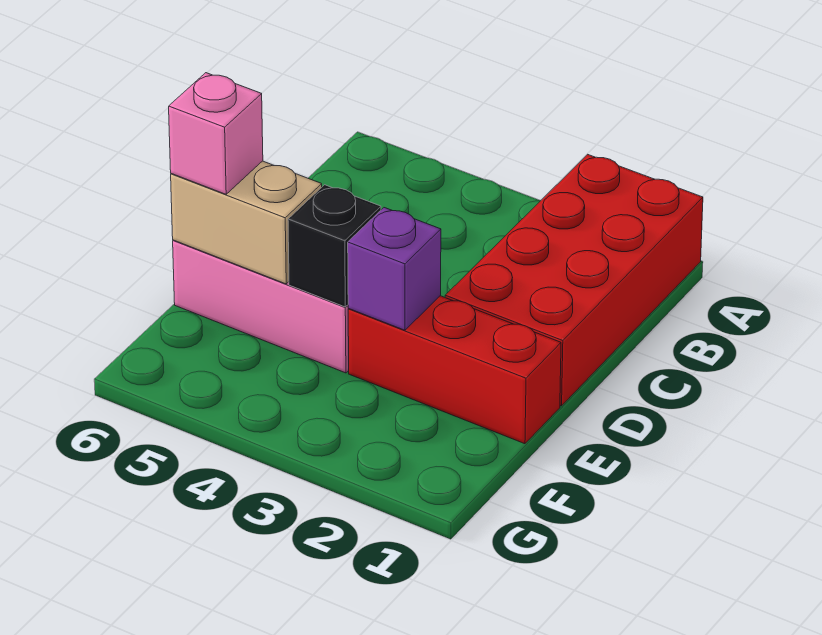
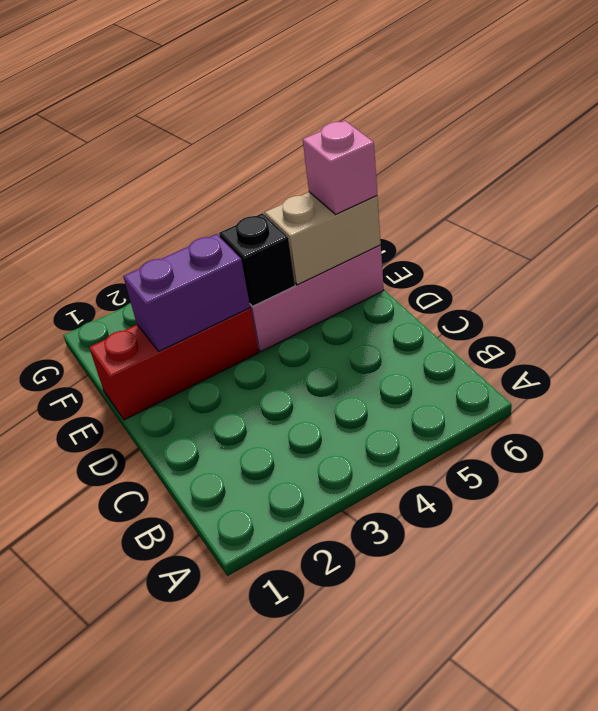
red brick A1:D2 level 1 -> none
purple brick E3 level 2 -> purple brick E2:E3 level 2

